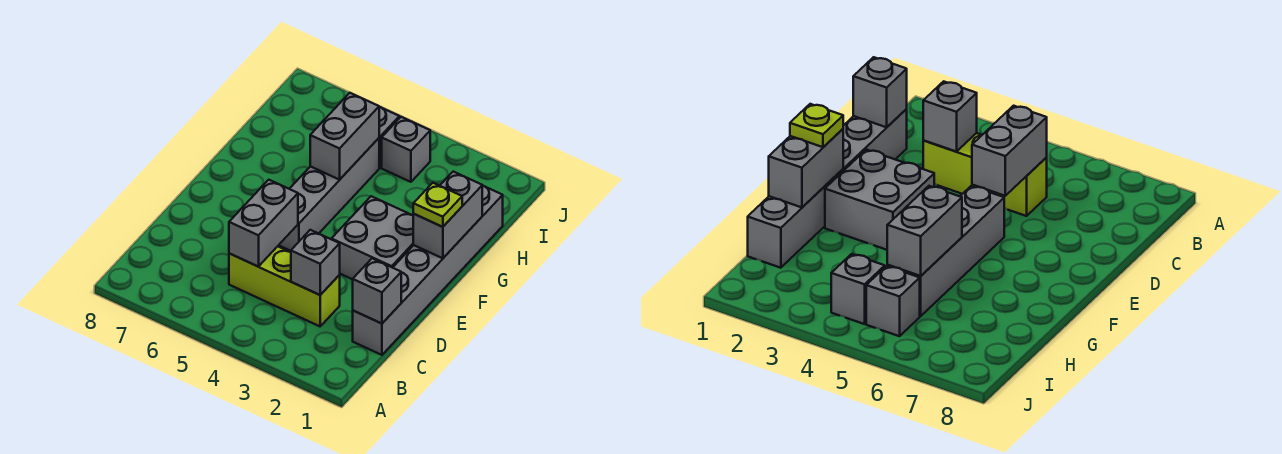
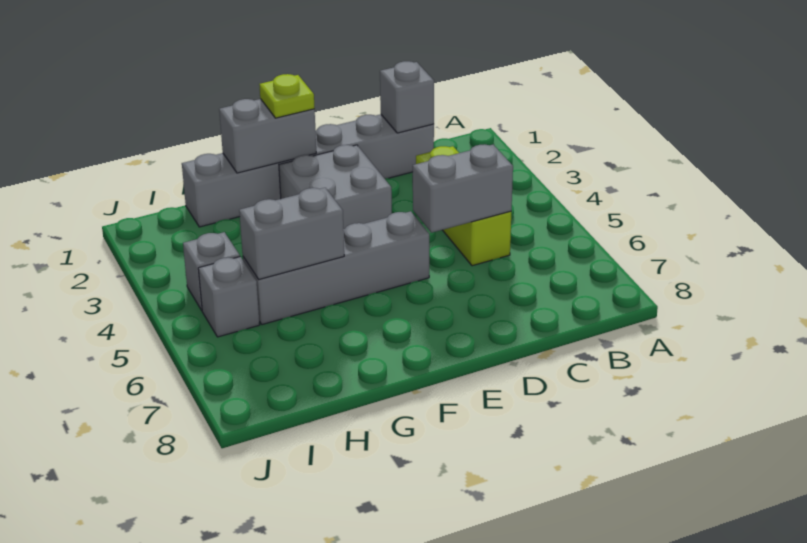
grey brick C3 level 2 -> none

